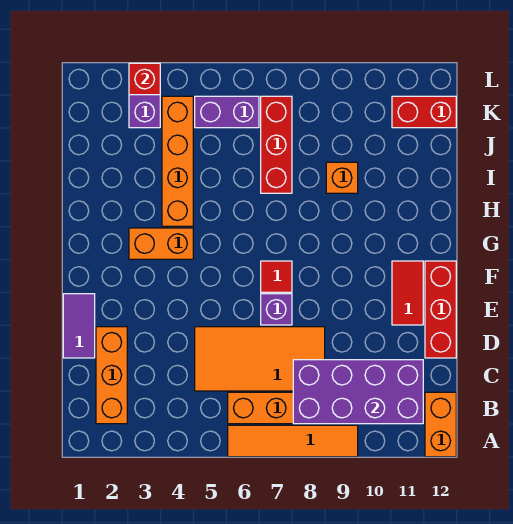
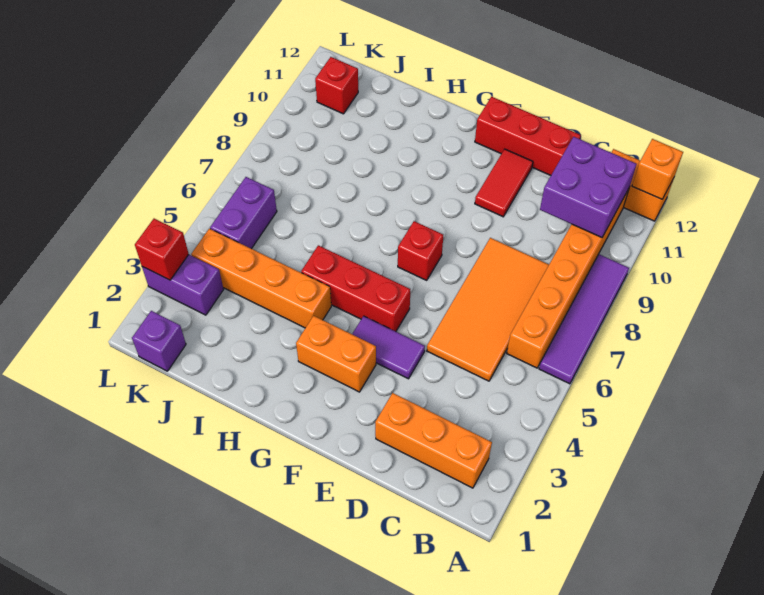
orange tile A6:A9 level 1 -> purple tile A6:A9 level 1
purple brick B8:C11 level 2 -> purple brick B10:C11 level 2
purple tile D1:E1 level 1 -> purple tile E4:F4 level 1
purple brick E7 level 1 -> purple brick K1 level 1
red tile E11:F11 level 1 -> red tile E10:E11 level 1
red tile F7 level 1 -> red brick F7 level 1
orange brick G3:G4 level 1 -> orange brick F3:G3 level 1
red brick I7:K7 level 1 -> red brick F5:H5 level 1
orange brick I9 level 1 -> orange brick A12 level 2
red brick K11:K12 level 1 -> red brick K11 level 1

